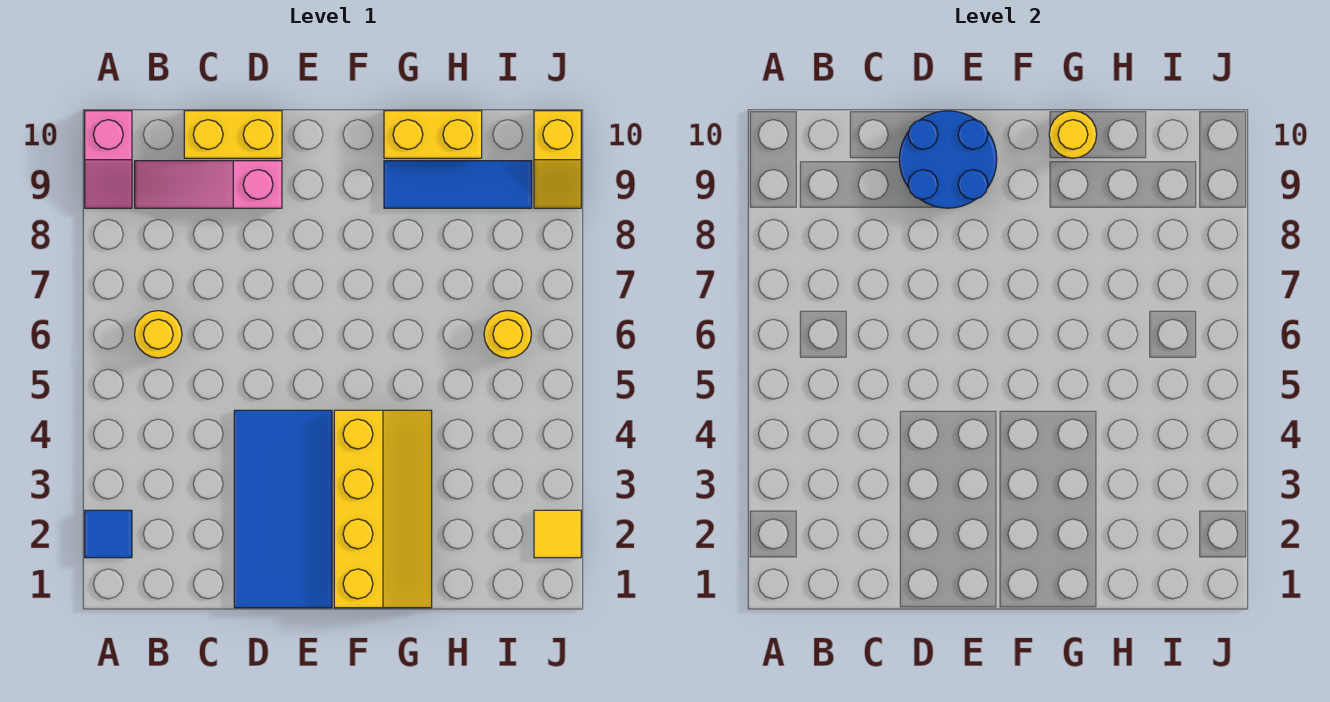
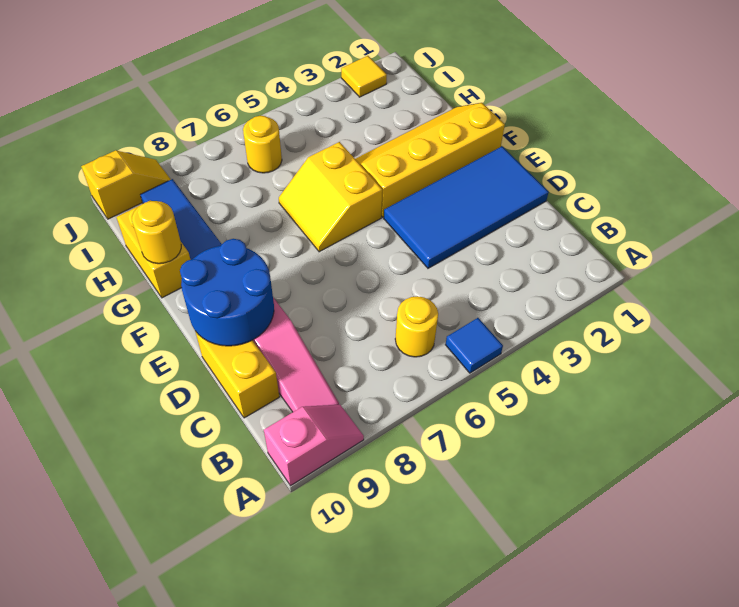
blue tile A2 level 1 -> blue tile A5 level 1
none -> yellow slope F5:G6 level 1 top 5

